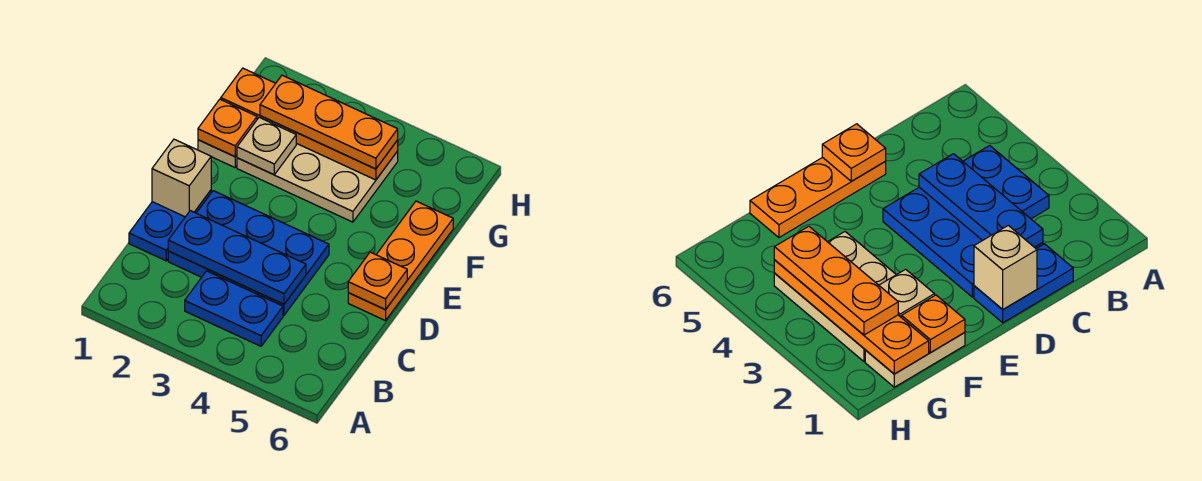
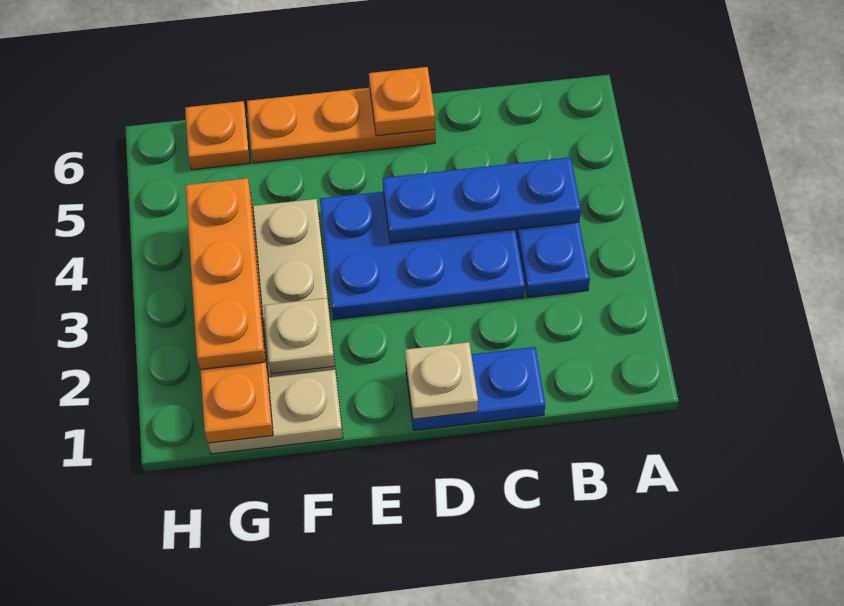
blue plate C2:D4 level 1 -> blue plate C3:E4 level 1
blue plate C2:C4 level 2 -> blue plate B4:D4 level 2
tan brick D1 level 2 -> tan plate D1 level 2
orange plate F1 level 2 -> orange plate G6 level 1

